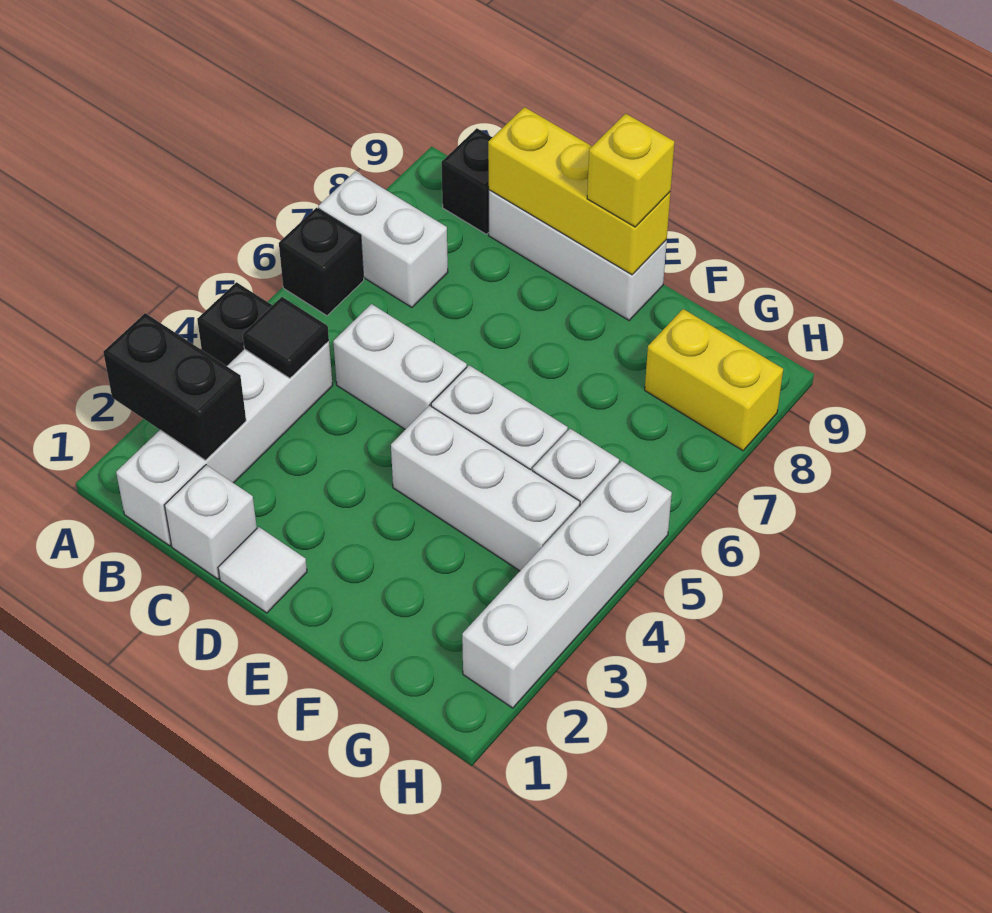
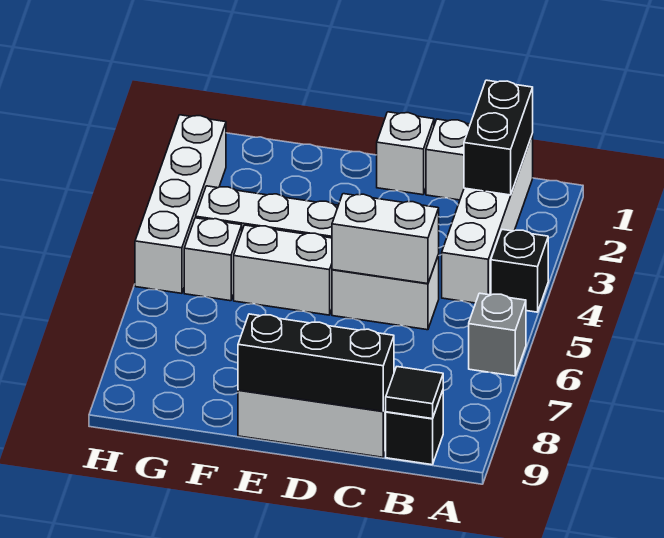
black brick A2:B2 level 2 -> black brick B1:B2 level 2
black brick A6 level 1 -> grey brick A6 level 1
white brick A7:B7 level 1 -> white brick C5:D5 level 2
black tile B4 level 2 -> black tile B9 level 2
yellow brick C9:E9 level 2 -> black brick C9:E9 level 2
white tile D1 level 1 -> white brick D1 level 1
yellow brick E9 level 3 -> none
yellow brick G8:H8 level 1 -> none

